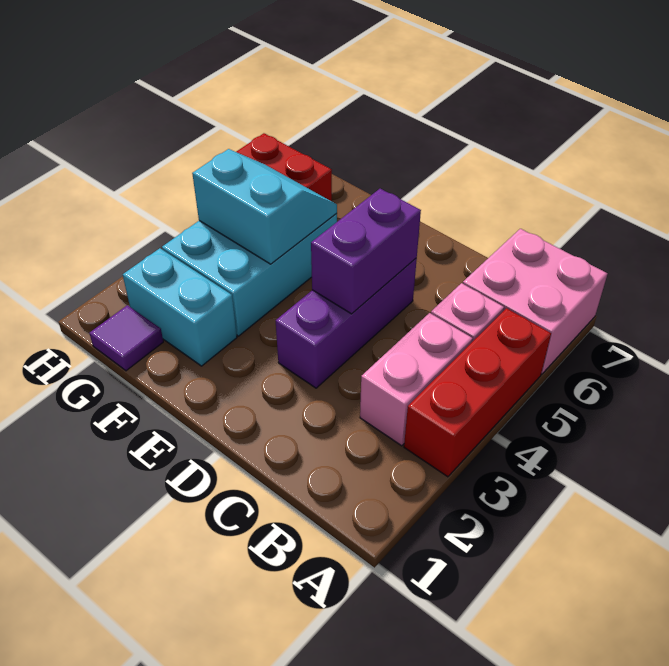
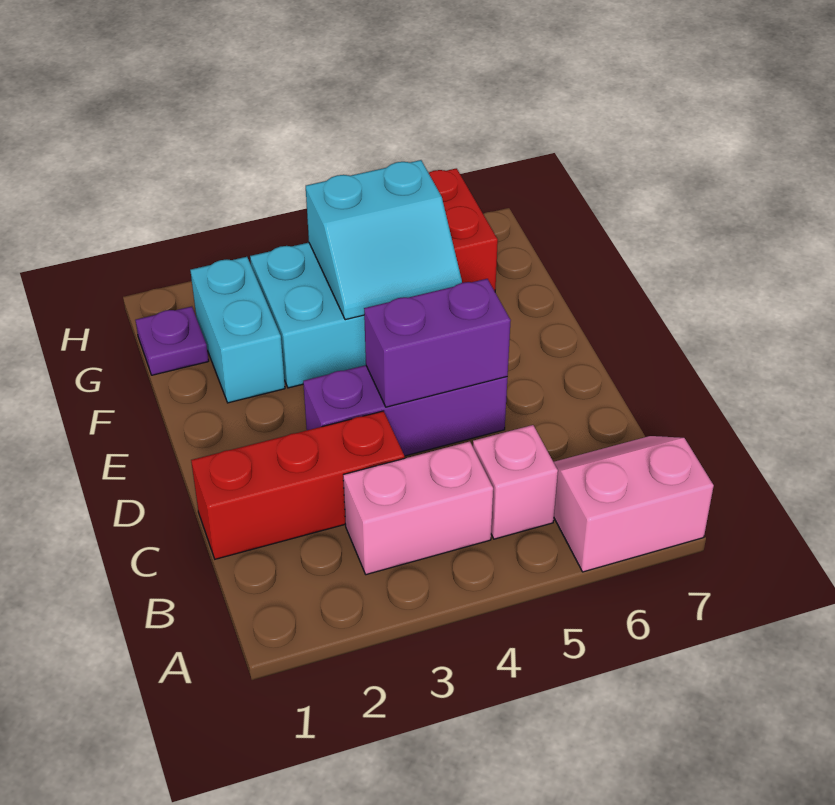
red brick A3:A5 level 1 -> red brick C1:C3 level 1
pink brick A6:B7 level 1 -> pink slope A6:B7 level 1 top A
cyan slope F4:G5 level 2 top 4 -> cyan slope F4:G5 level 2 top G
purple tile G1 level 1 -> purple plate G1 level 1

